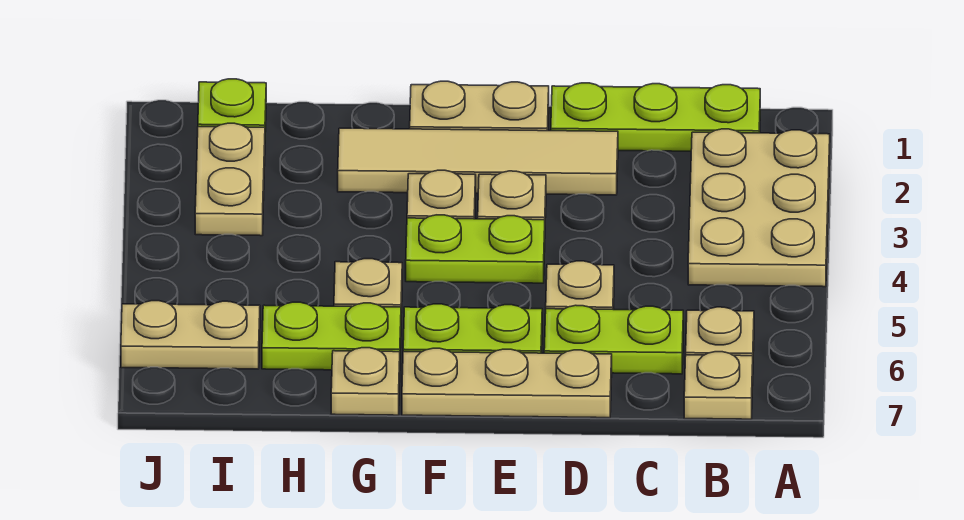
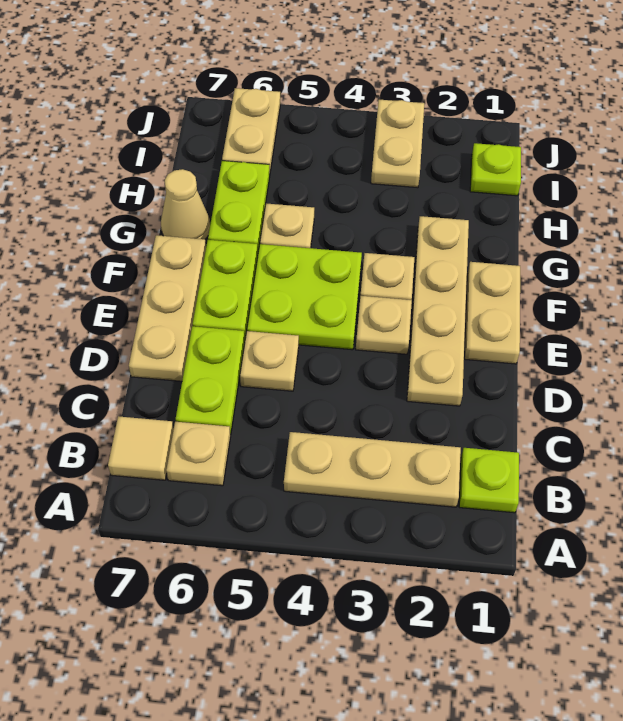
tan plate A2:B4 level 1 -> tan plate B2:B4 level 1
lime plate B1:D1 level 1 -> lime plate B1 level 1
tan plate B7 level 1 -> tan tile B7 level 1
tan tile D2:G2 level 1 -> tan plate D2:G2 level 1
lime plate E4:F4 level 1 -> lime plate E4:F5 level 1
tan plate G7 level 1 -> tan cone G7 level 1
tan plate I2:I3 level 1 -> tan plate I3:J3 level 1

